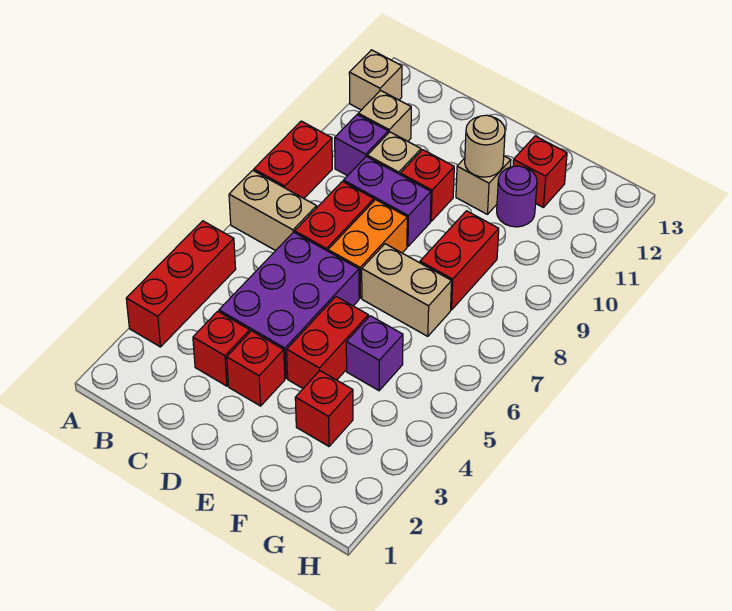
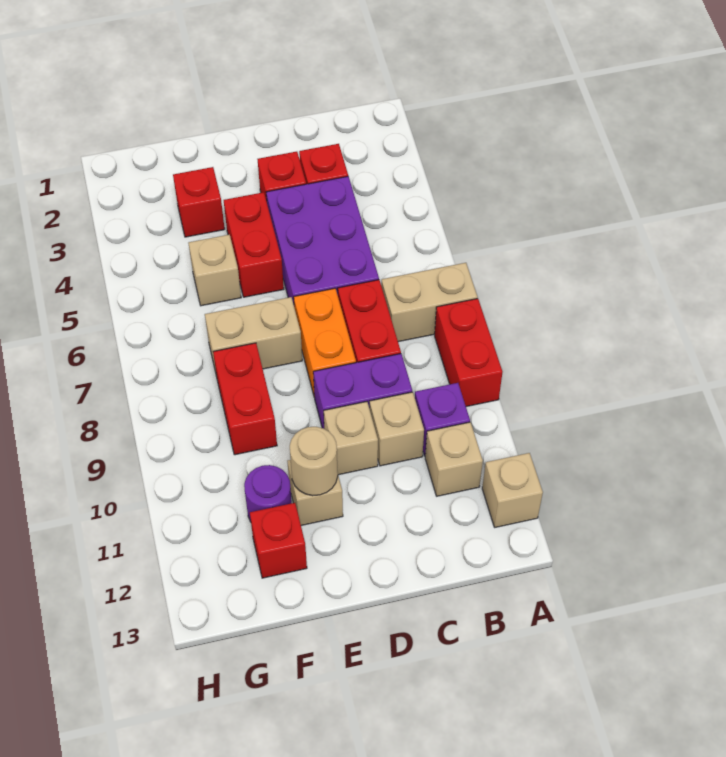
red brick A3:A5 level 1 -> none
red brick D10 level 1 -> tan brick D10 level 1
purple brick F5 level 1 -> tan brick F5 level 1

